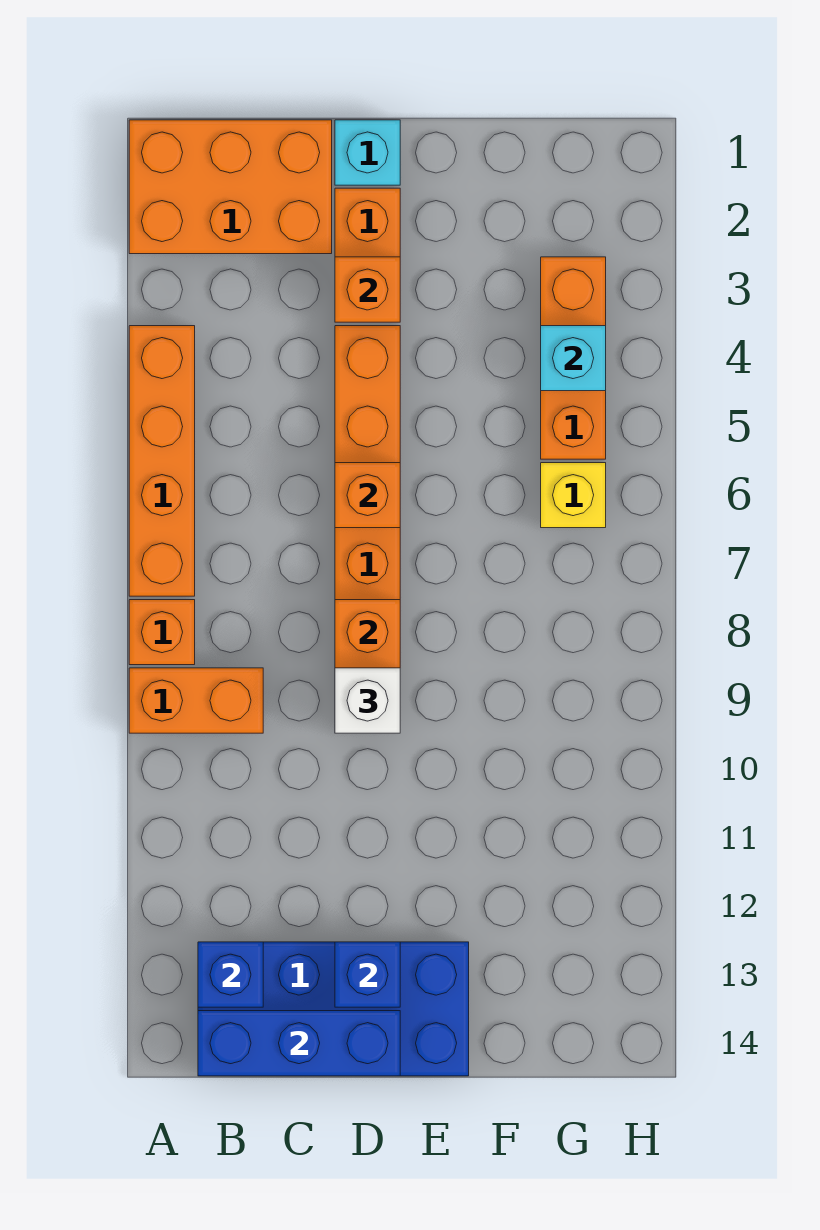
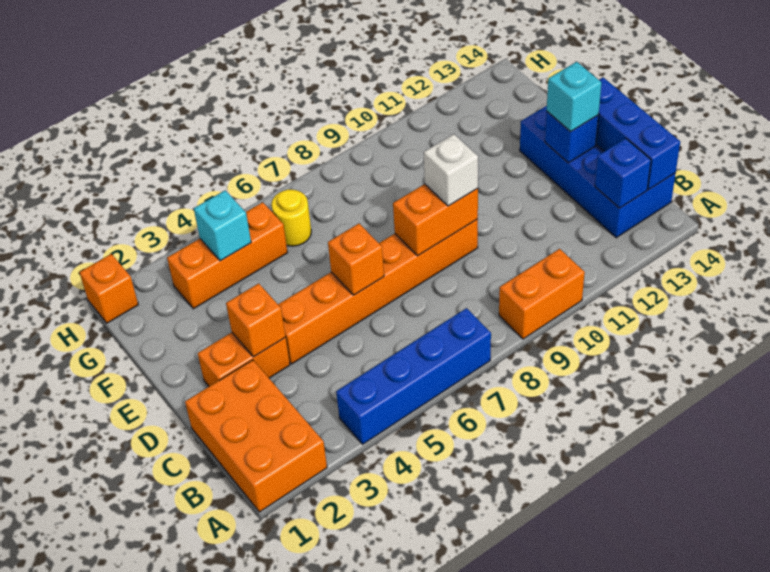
orange brick A4:A7 level 1 -> blue brick A4:A7 level 1
orange brick A8 level 1 -> orange brick H1 level 1
orange brick A9:B9 level 1 -> orange brick A9:A10 level 1
cyan brick D1 level 1 -> cyan brick D13 level 3
yellow brick G6 level 1 -> yellow round brick G6 level 1

